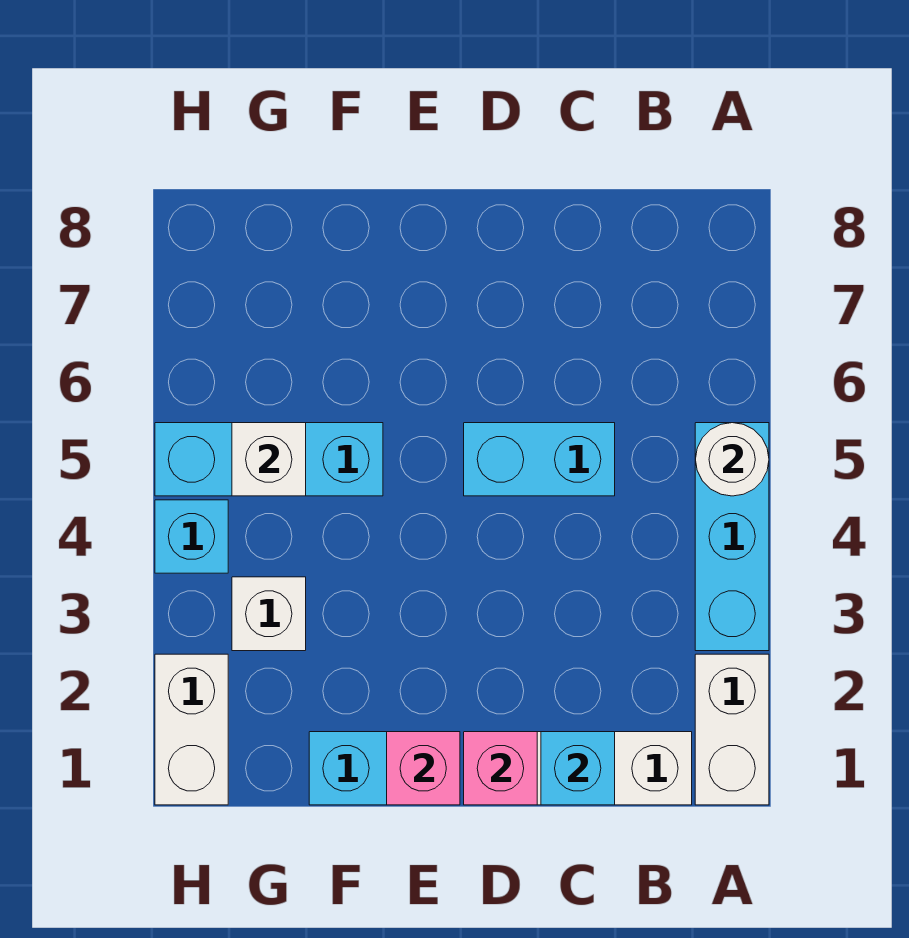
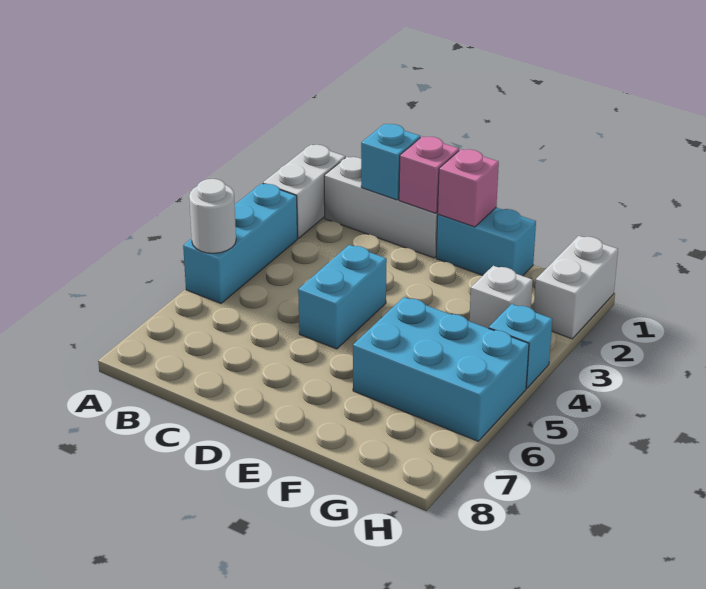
cyan brick C5:D5 level 1 -> cyan brick D4:D5 level 1
cyan brick F5:H5 level 1 -> cyan brick F5:H6 level 1
white brick G5 level 2 -> none

